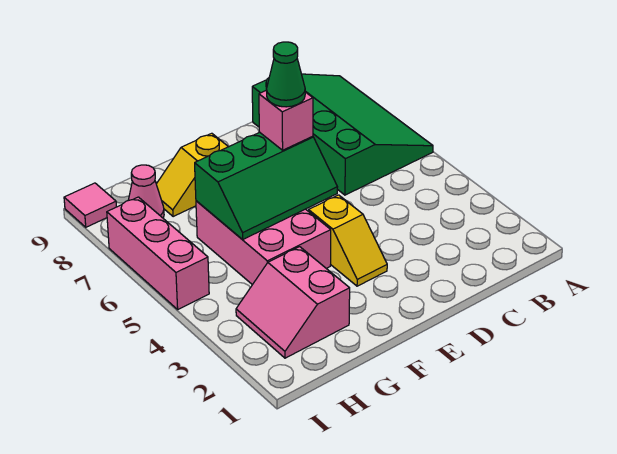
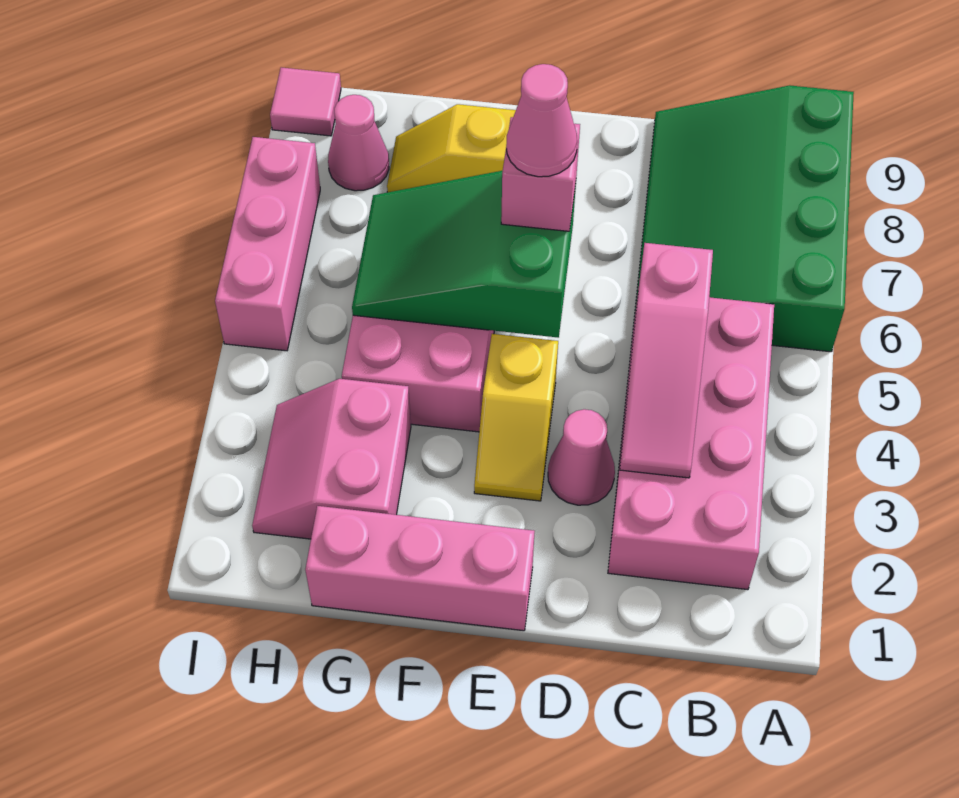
green slope A6:C9 level 1 top C -> green slope A6:C9 level 1 top A
none -> pink brick B2:C5 level 1
none -> pink slope C3:C5 level 2 top 5
none -> pink cone D3 level 1
none -> pink brick E1:G1 level 1
green slope E5:G6 level 2 top 6 -> green slope E5:G6 level 2 top E
green cone E6 level 4 -> pink cone E6 level 4

